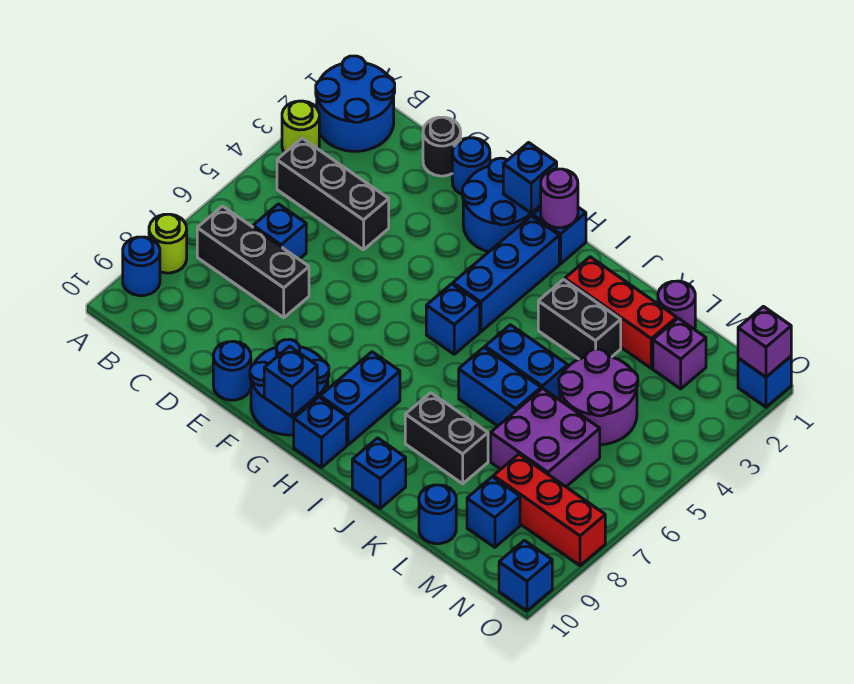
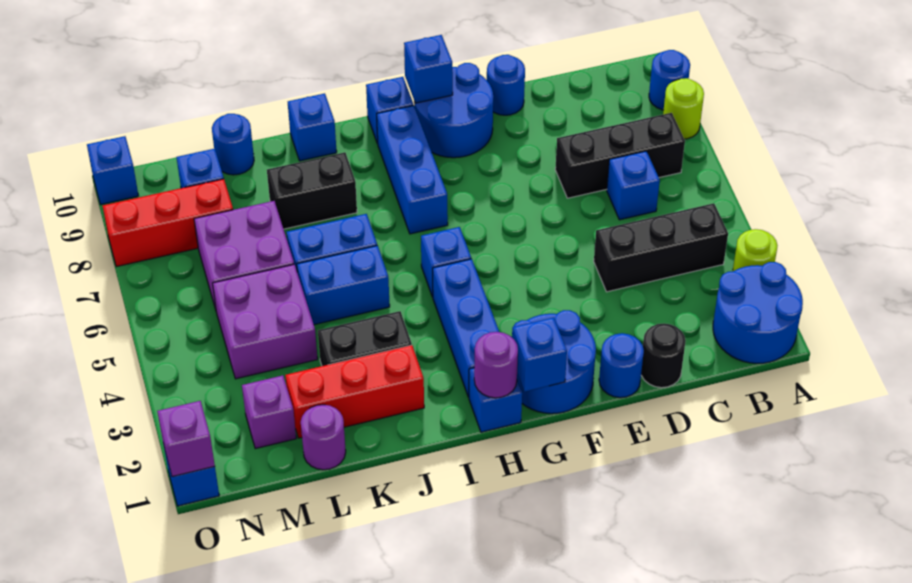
blue brick H8:H9 level 1 -> blue brick H7:H9 level 1
purple round brick L4:M5 level 1 -> purple brick L4:M5 level 1

